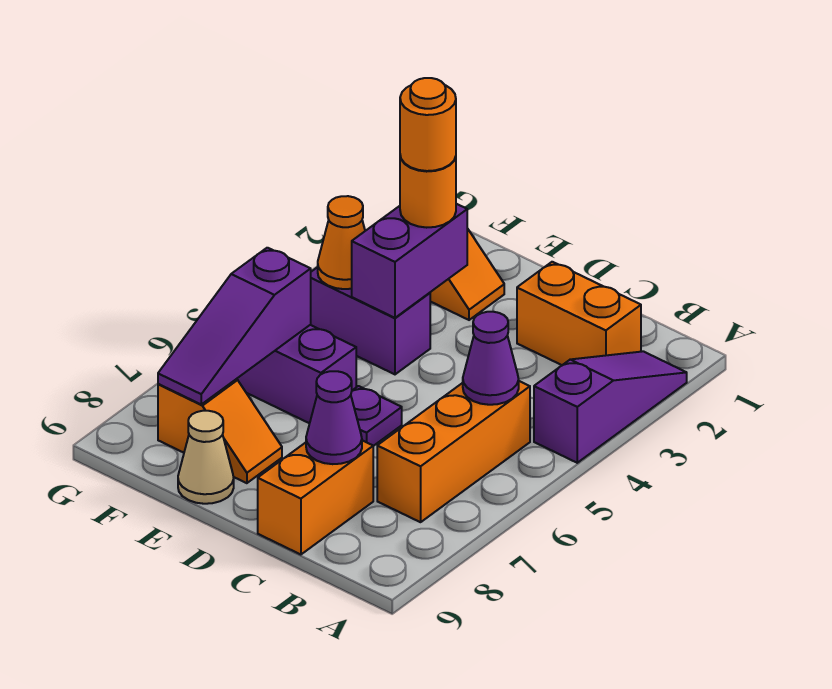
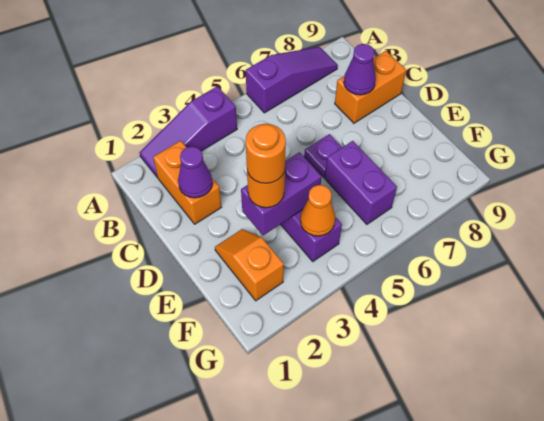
orange brick B5:B7 level 1 -> none
purple cone B5 level 2 -> purple cone C2 level 2
orange slope E8:F8 level 1 top F -> none
tan cone E9 level 1 -> none
purple slope F6:F8 level 2 top 6 -> purple slope A6:A8 level 1 top 6

